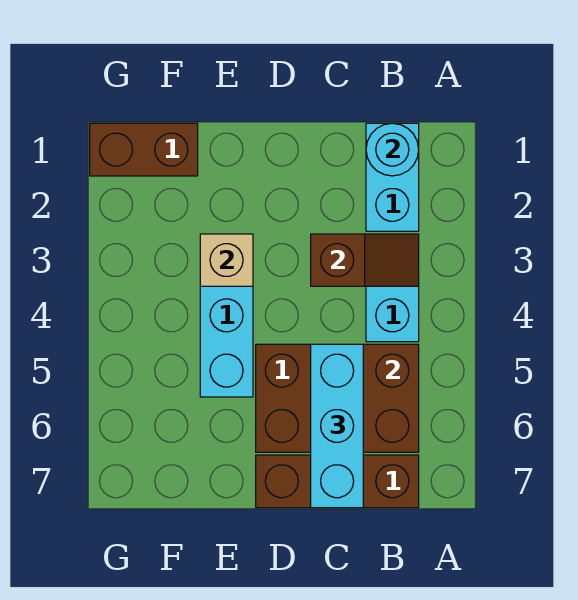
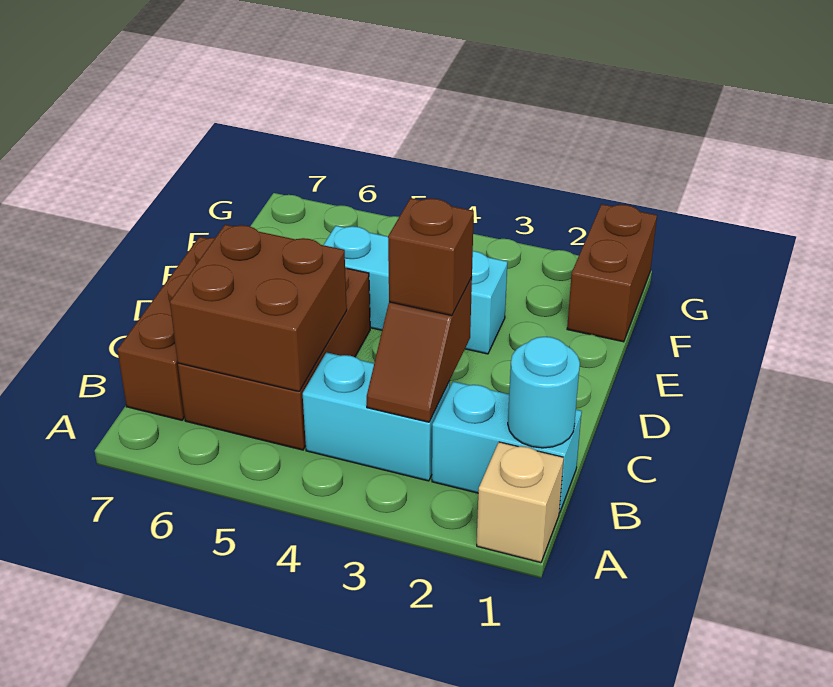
none -> brown brick C3 level 3
cyan brick C5:C7 level 3 -> none
tan brick E3 level 2 -> tan brick A1 level 1

